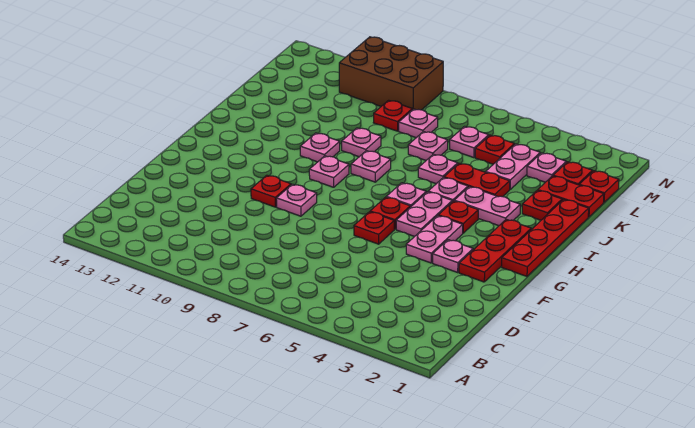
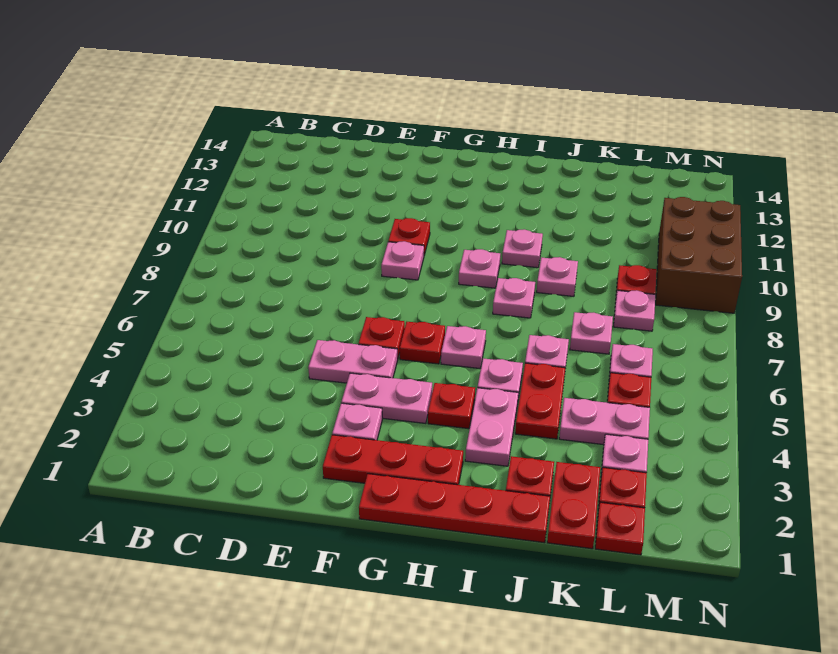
pink plate G5:H5 level 1 -> pink plate E5:F5 level 1

